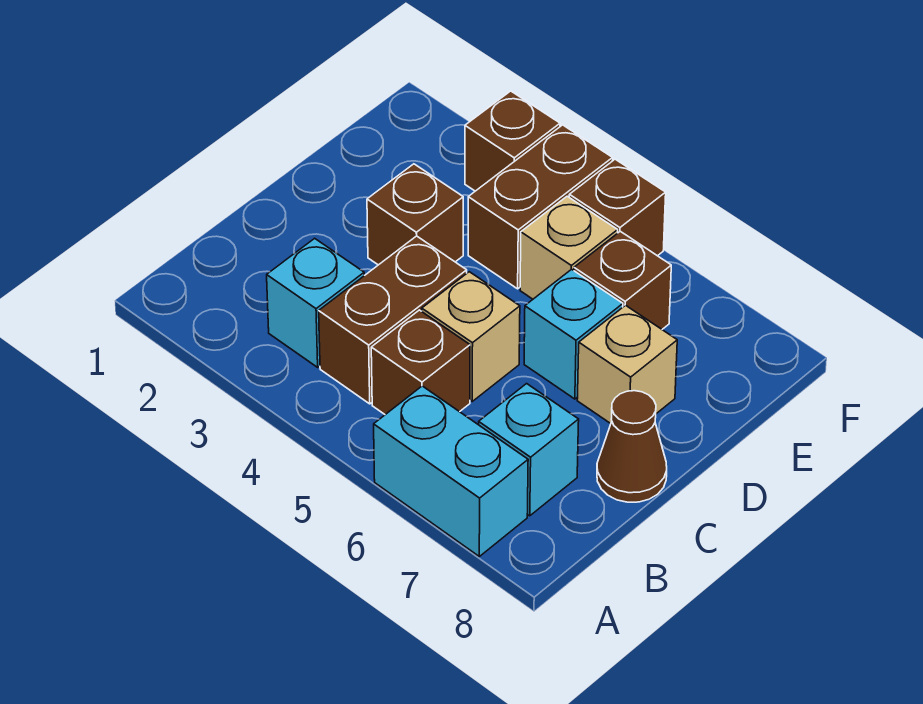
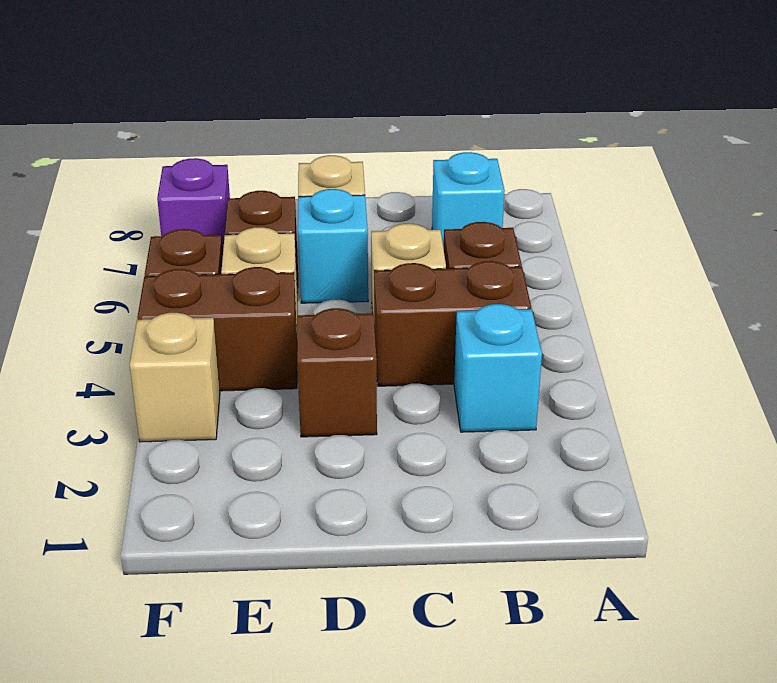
cyan brick A6:A7 level 1 -> none
brown cone C8 level 1 -> none
brown brick F3 level 1 -> tan brick F3 level 1
none -> purple brick F7 level 1

